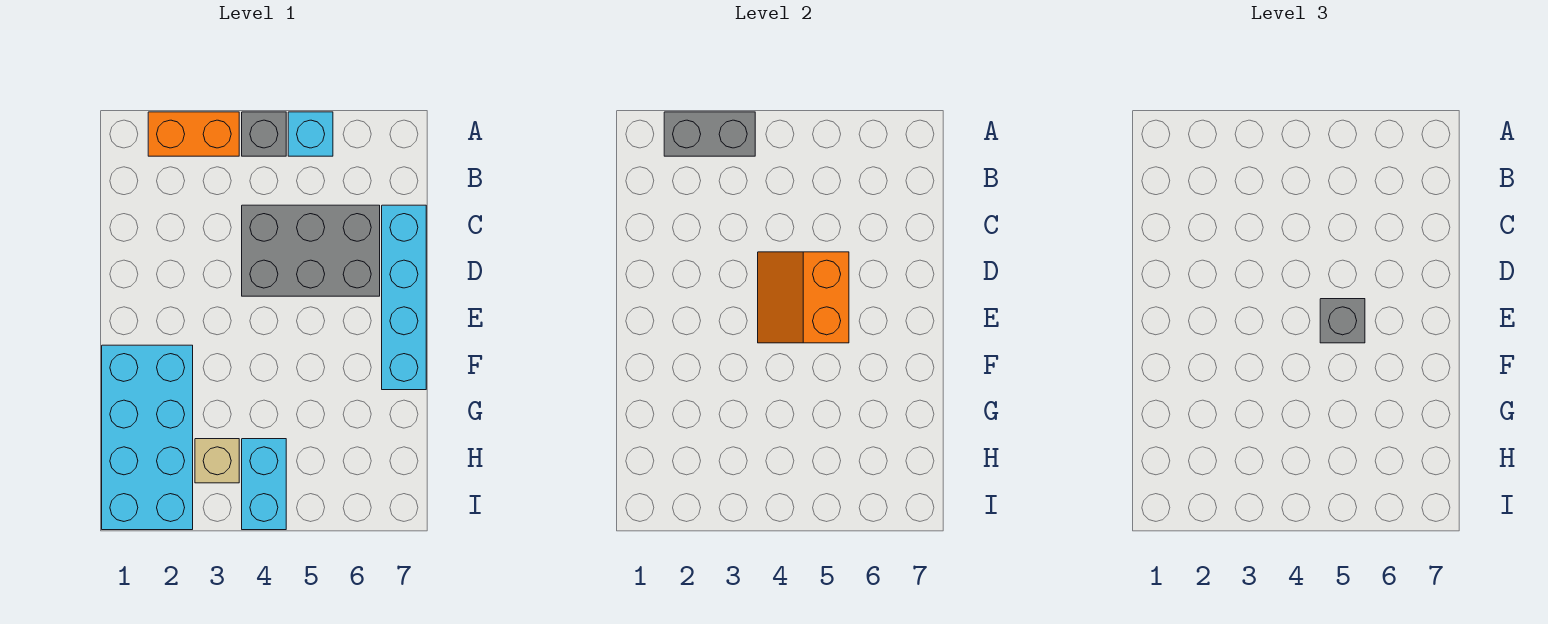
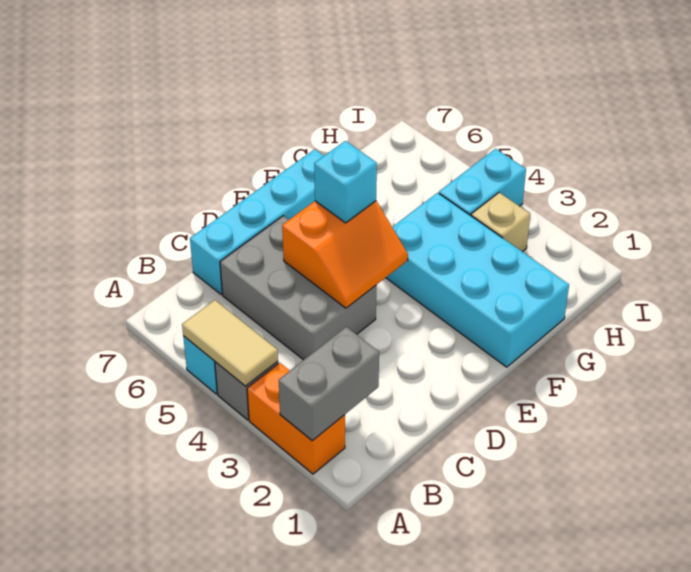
grey brick A2:A3 level 2 -> grey brick A2:B2 level 2
none -> tan tile A4:A5 level 2
grey brick E5 level 3 -> cyan brick E5 level 3
cyan brick F1:I2 level 1 -> cyan brick F1:G4 level 1

